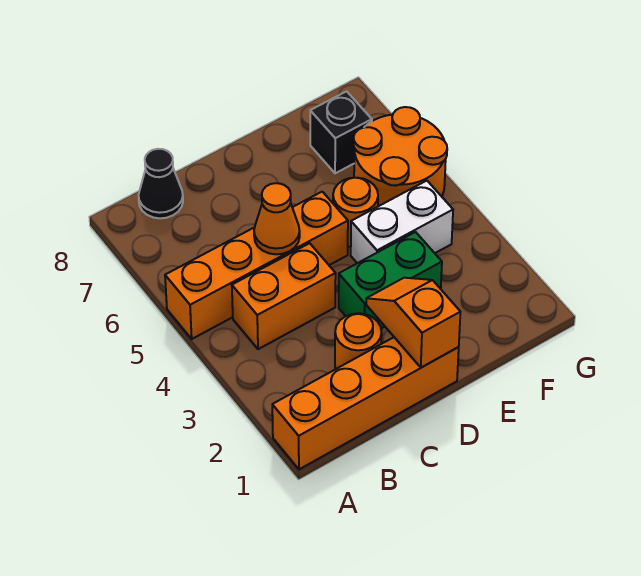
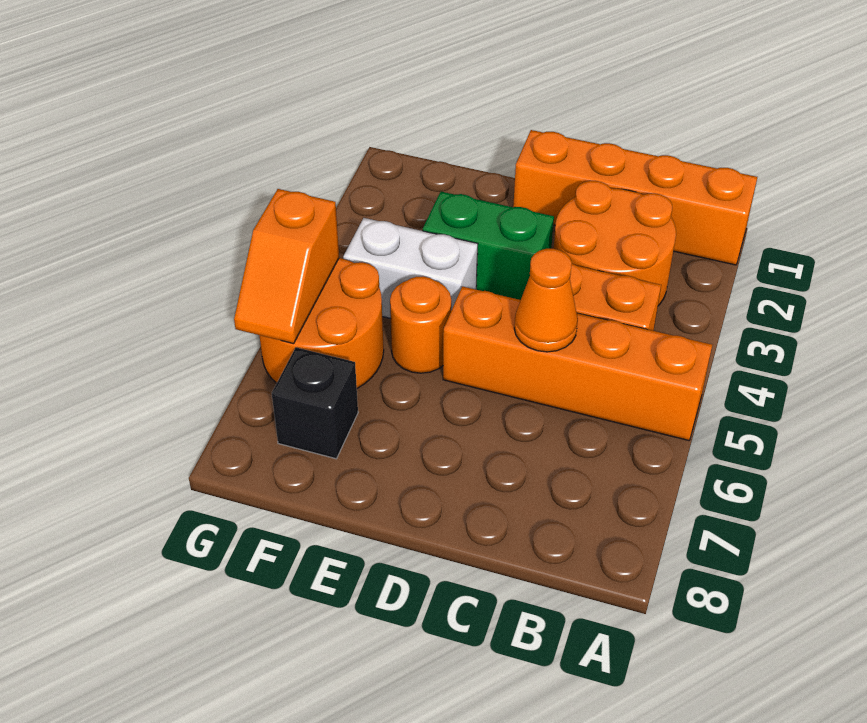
black cone B8 level 1 -> none
orange round brick C2 level 1 -> orange round brick B2:C3 level 1
orange slope D1:D2 level 2 top 1 -> orange slope G5:G6 level 2 top 5

